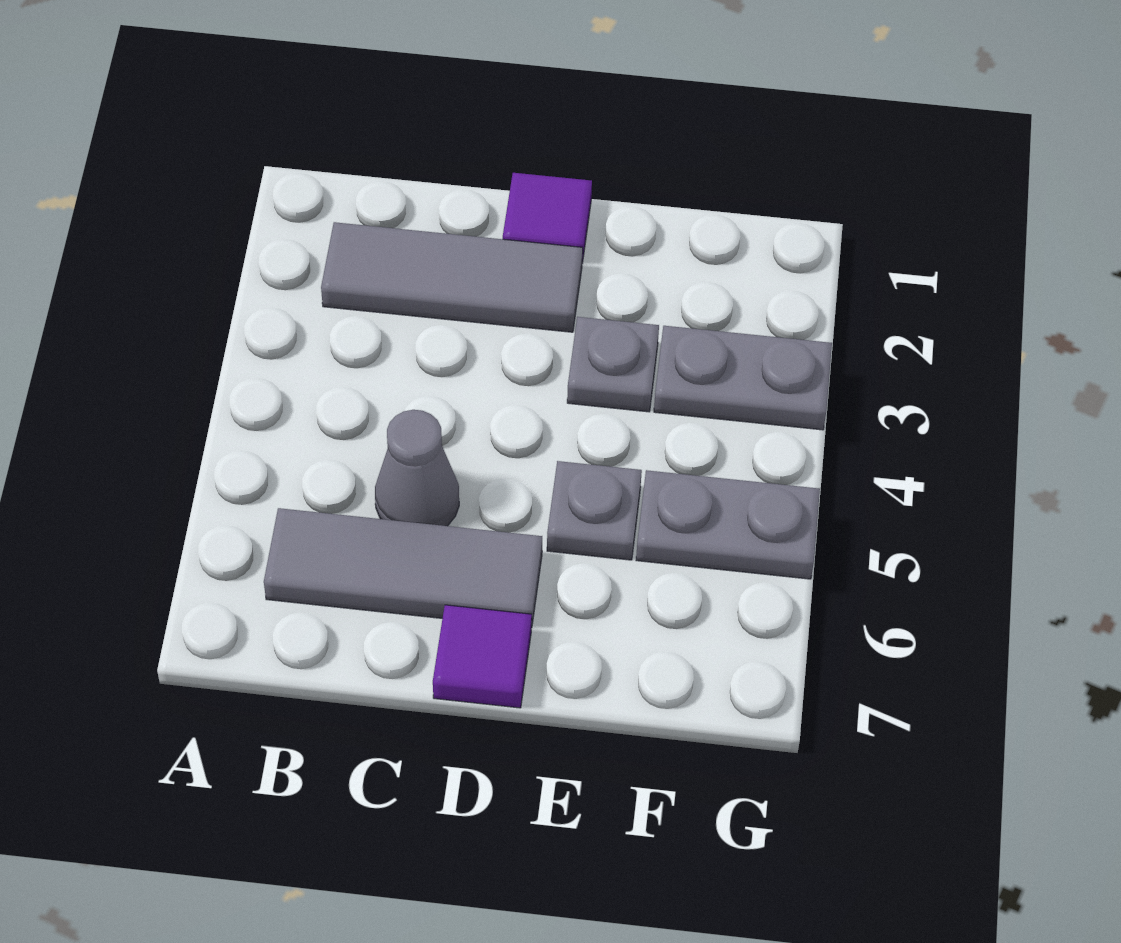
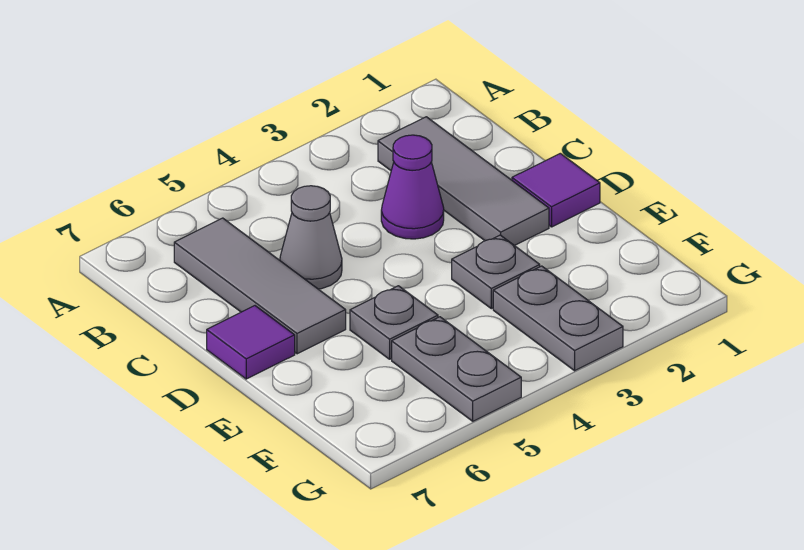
none -> purple cone C3 level 1

